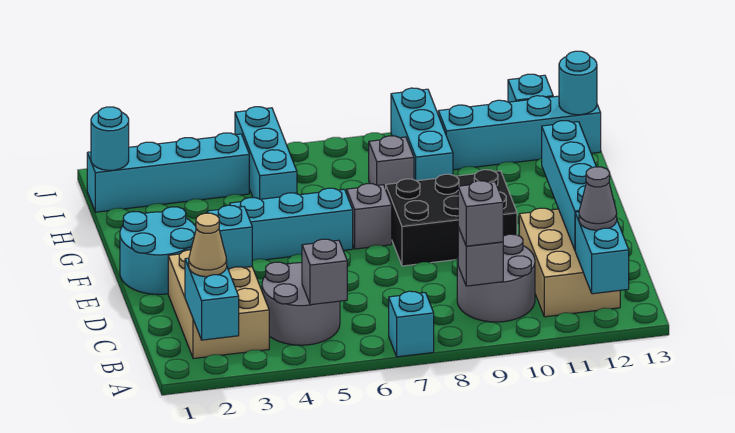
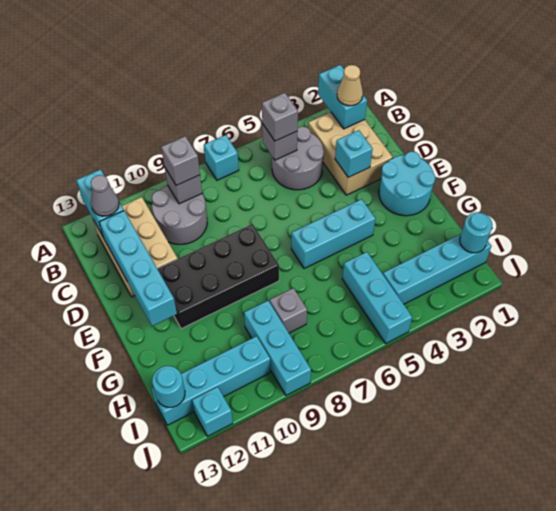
black brick E8:F10 level 1 -> black brick E8:F11 level 1
grey brick F7 level 1 -> grey brick B5 level 3

